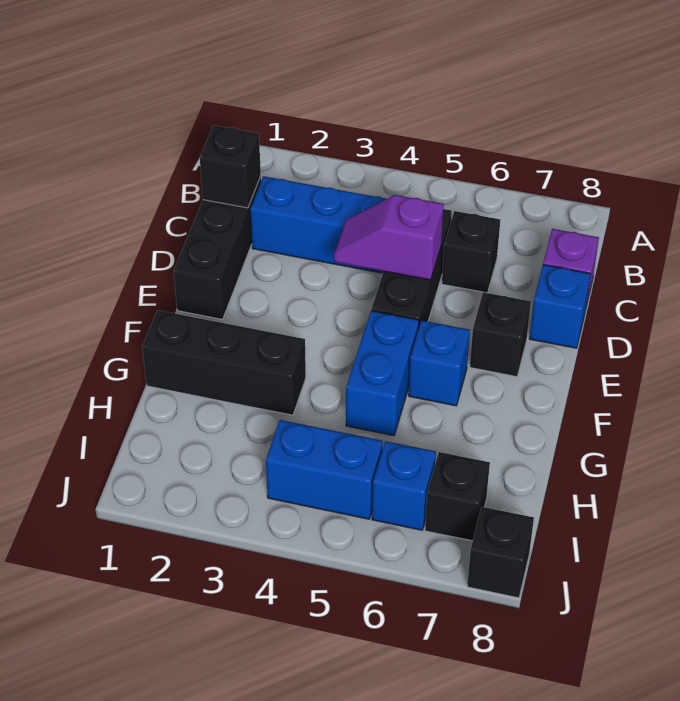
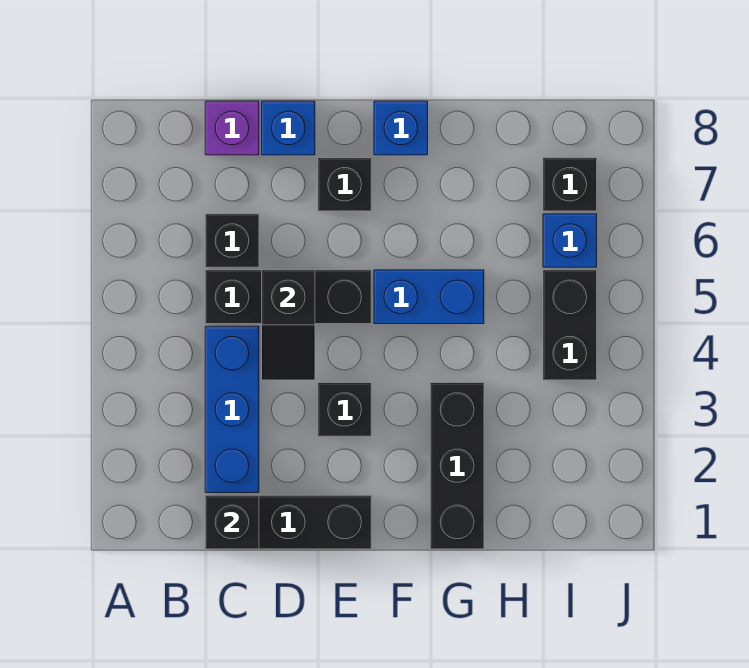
purple slope D4:D5 level 2 top 5 -> black slope D4:D5 level 2 top 5
blue brick F6 level 1 -> blue brick F8 level 1
blue brick I4:I5 level 1 -> black brick I4:I5 level 1
black brick J8 level 1 -> black brick E3 level 1

